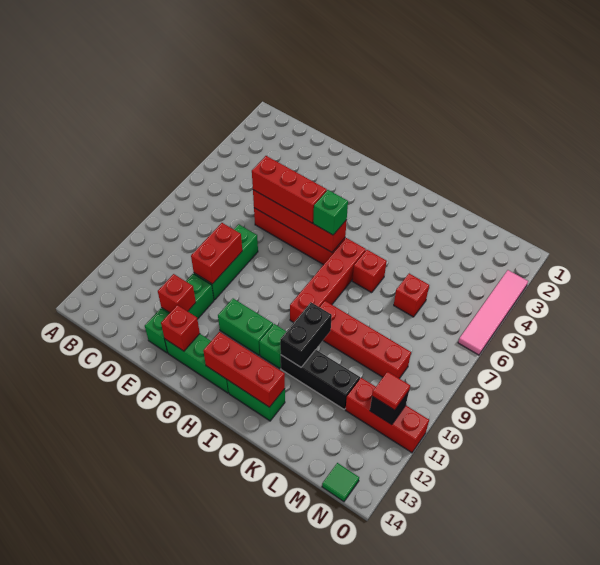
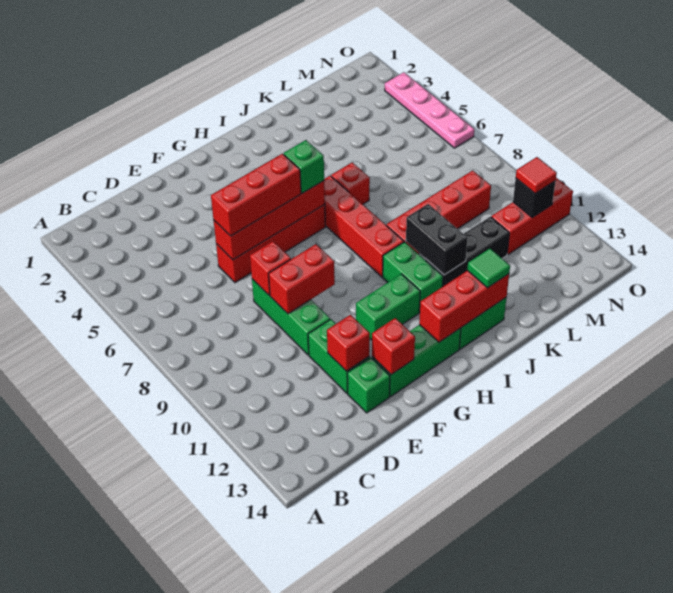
red brick E9:E10 level 2 -> red brick E9:F9 level 2
green brick I11 level 1 -> green brick I10:I11 level 1
red brick L6 level 1 -> red brick E8 level 2
green tile N14 level 1 -> green tile J13 level 3
pink tile O3:O6 level 1 -> pink plate O3:O6 level 1

